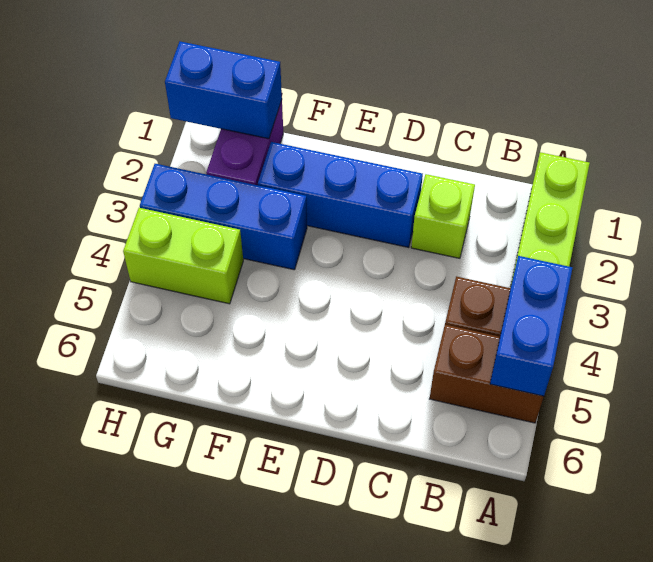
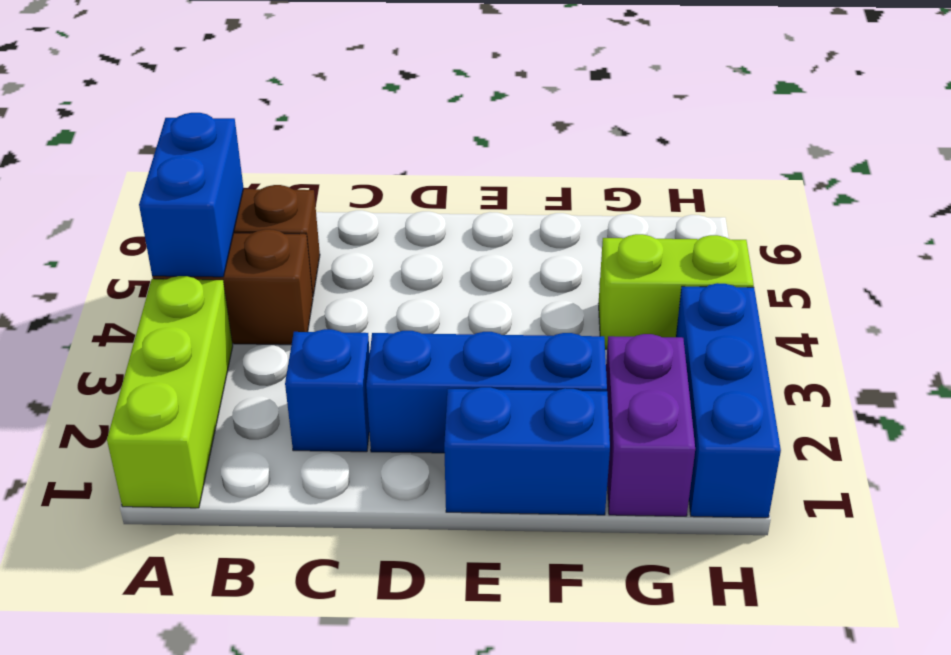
lime brick C2 level 1 -> blue brick C2 level 1
blue brick F3:H3 level 1 -> blue brick H1:H3 level 1
blue brick G1:H1 level 2 -> blue brick E1:F1 level 1

